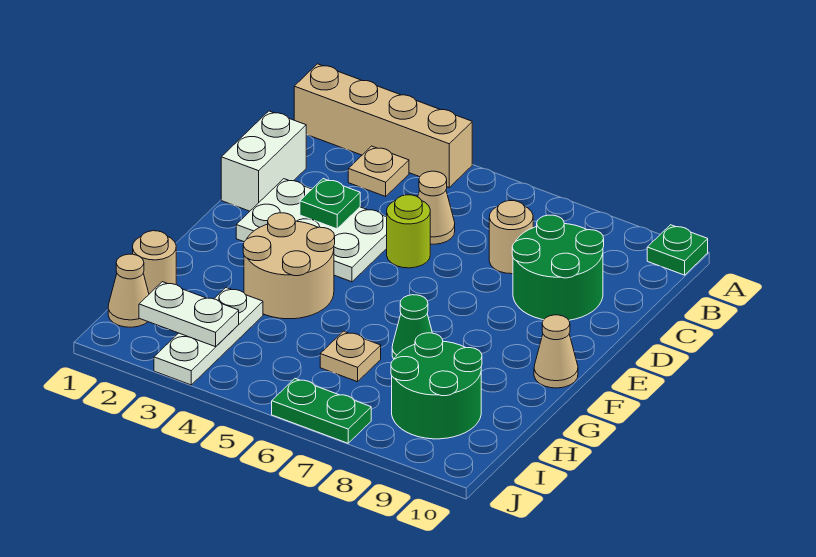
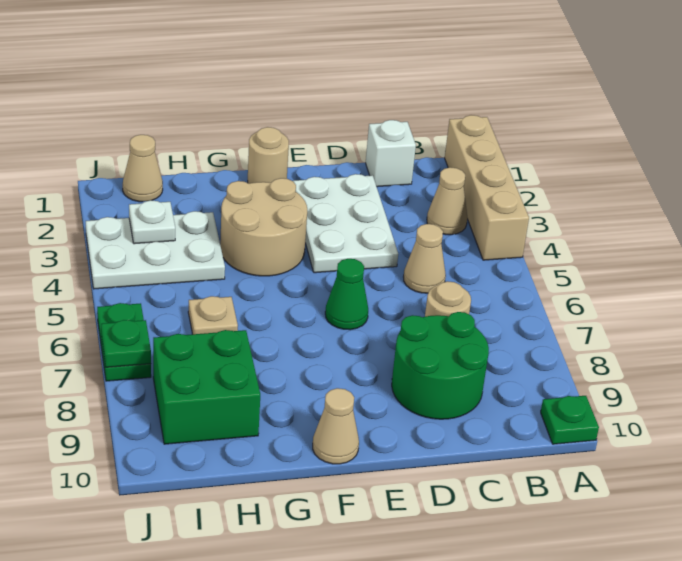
tan plate B3 level 1 -> tan cone B3 level 1
white brick C1:D1 level 1 -> white brick C1 level 1
green plate D3 level 2 -> green plate J7 level 2
lime round brick D5 level 1 -> none
green cone G7 level 1 -> green cone E6 level 1
tan round brick H1 level 1 -> tan round brick F1 level 1
white plate H3:J3 level 1 -> white plate H3:J4 level 1
green round brick H8:I9 level 1 -> green brick H8:I9 level 1
white plate I2:I3 level 2 -> white plate I3 level 2

